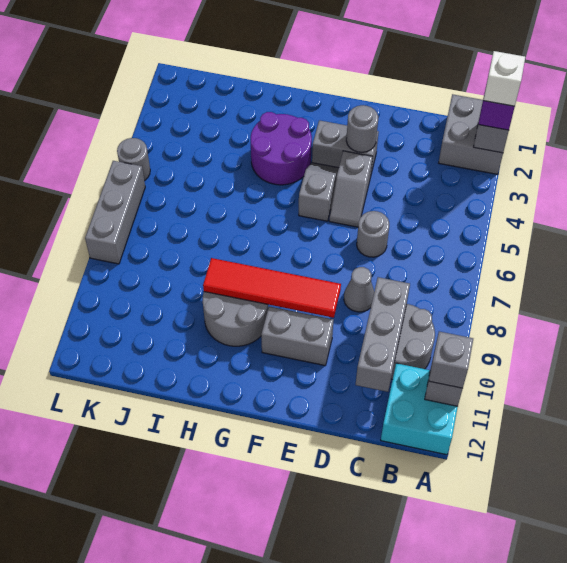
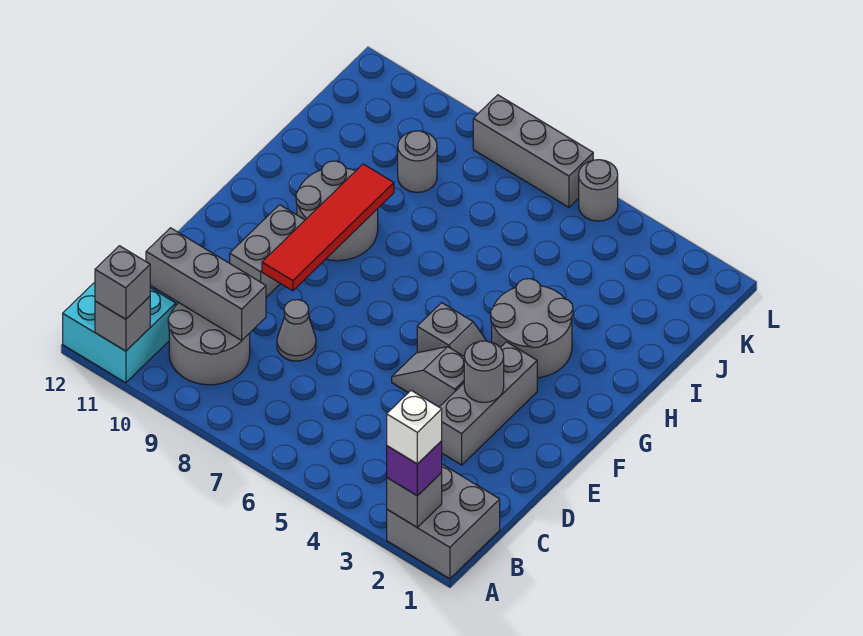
grey round brick D6 level 1 -> grey round brick J9 level 1
grey brick E3:F3 level 1 -> grey brick D3:F3 level 1
purple round brick G3:H4 level 1 -> grey round brick G3:H4 level 1

